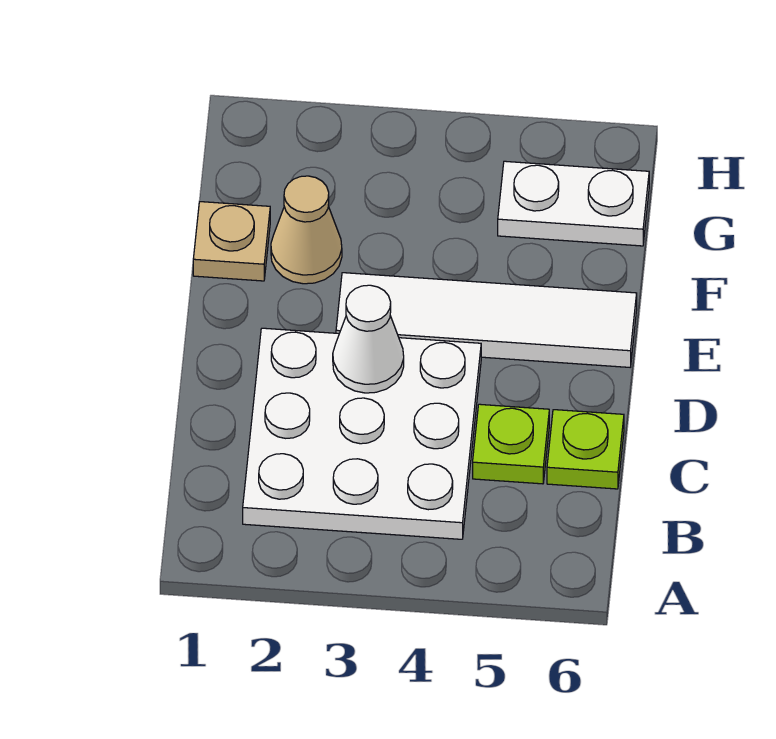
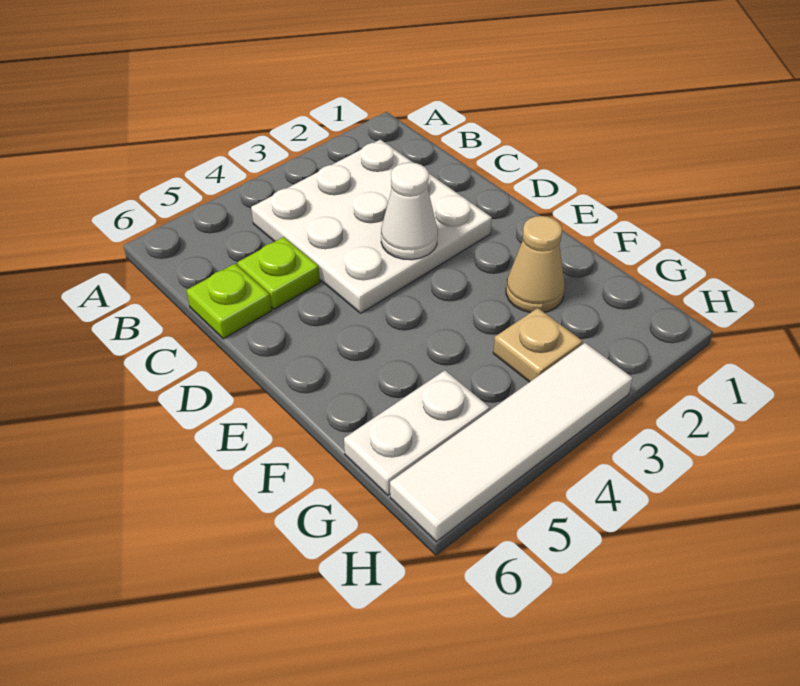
white tile E3:E6 level 1 -> white tile H3:H6 level 1
tan plate F1 level 1 -> tan plate G3 level 1

